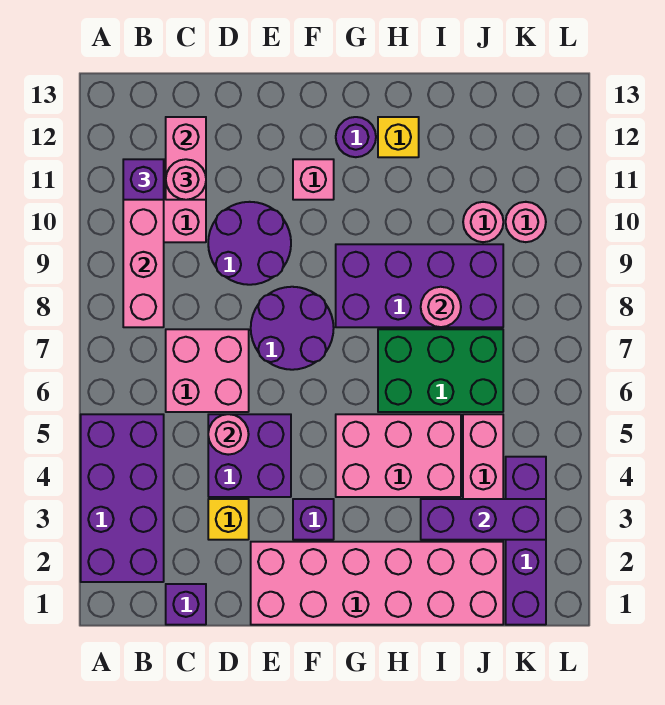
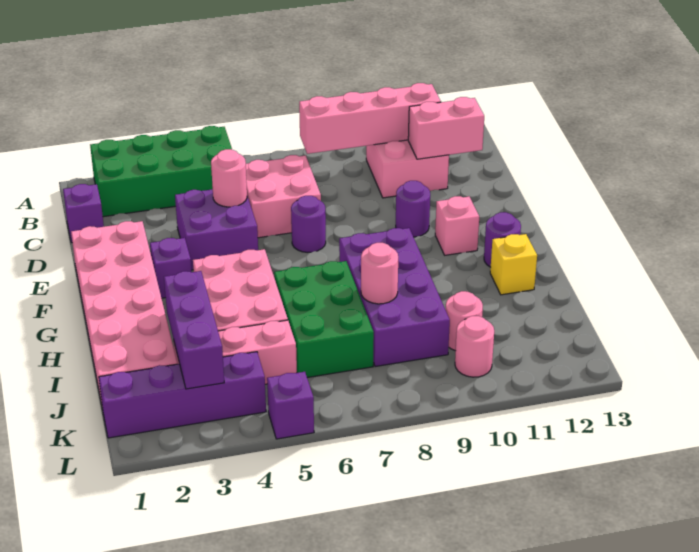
purple brick A2:B5 level 1 -> green brick A2:B5 level 1
purple brick B11 level 3 -> purple brick L5 level 1
pink round brick C11 level 3 -> none
yellow brick D3 level 1 -> none
purple round brick D9:E10 level 1 -> purple round brick E10 level 1
purple round brick E7:F8 level 1 -> purple round brick E7 level 1

